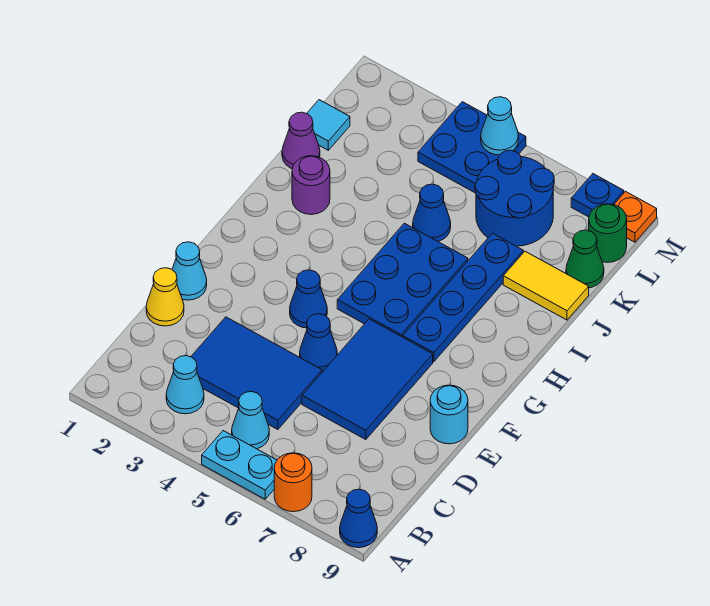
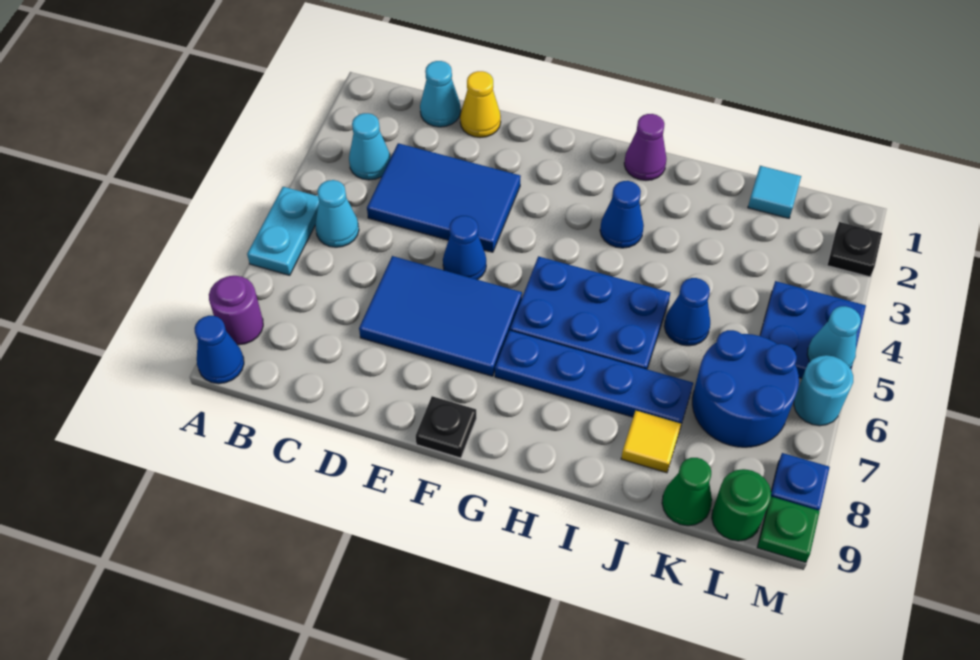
orange round brick A7 level 1 -> none
blue tile C3:D5 level 1 -> blue tile C3:E4 level 1
cyan cone E1 level 1 -> cyan cone C1 level 1
cyan round brick E9 level 1 -> cyan round brick M6 level 1
blue cone F4 level 1 -> blue cone H3 level 1
none -> black plate F9 level 1
purple round brick I2 level 1 -> purple round brick A8 level 1
purple cone J1 level 1 -> purple cone H1 level 1
yellow tile J8:J9 level 1 -> yellow tile J8 level 1
none -> black plate M2 level 1
orange plate M9 level 1 -> green plate M9 level 1

